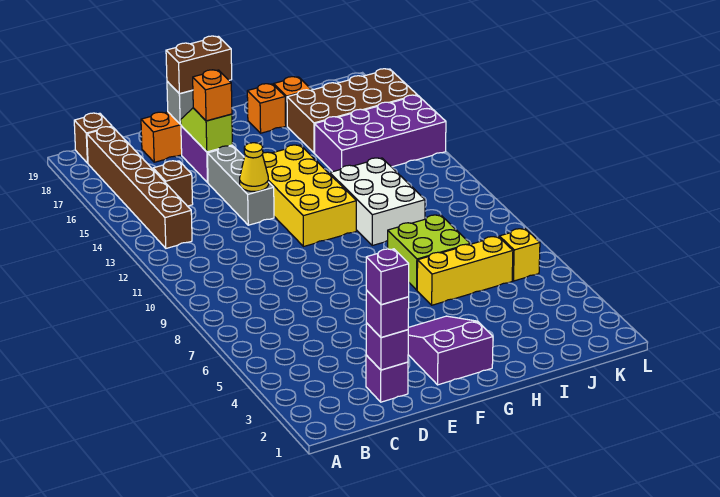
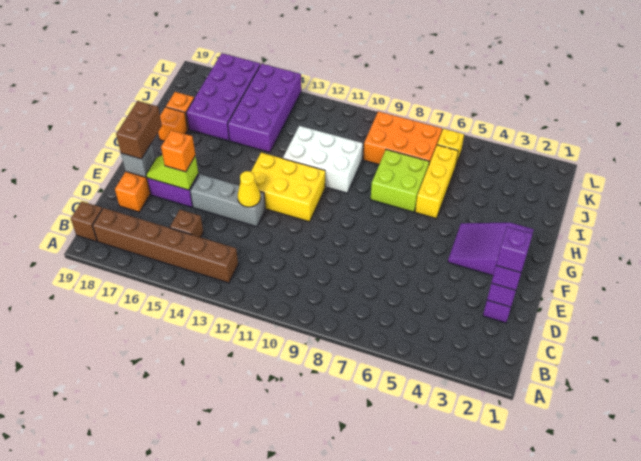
yellow brick F11:G14 level 1 -> yellow brick F11:G13 level 1
brown brick I16:L17 level 1 -> purple brick I16:L17 level 1
none -> orange brick J7:K9 level 1

